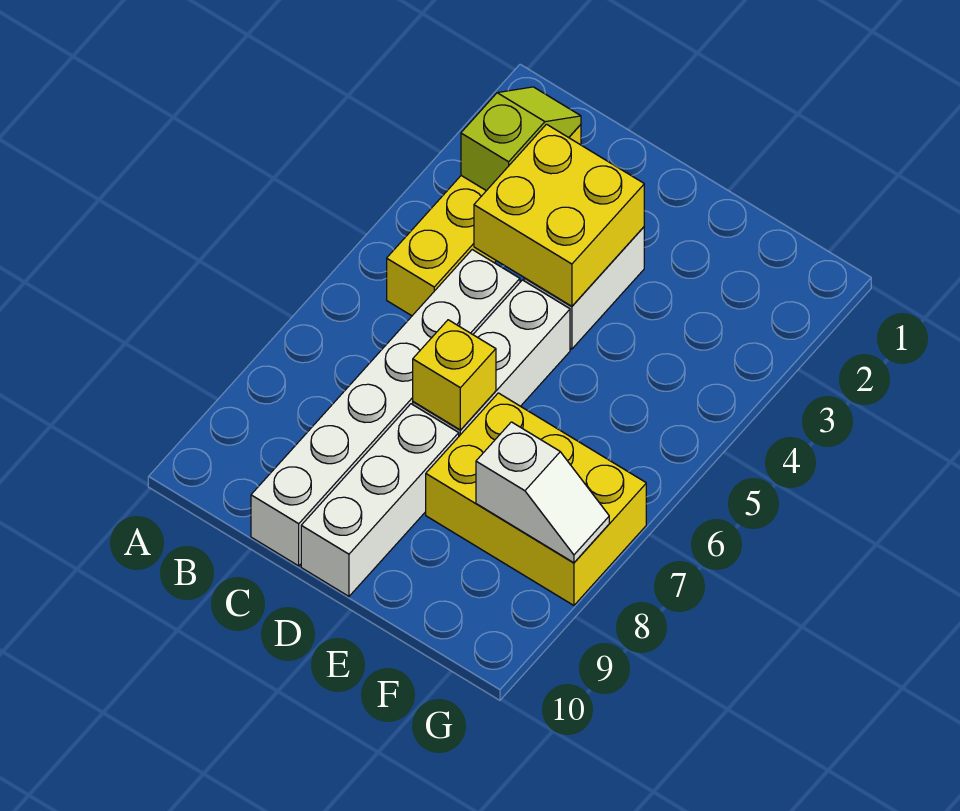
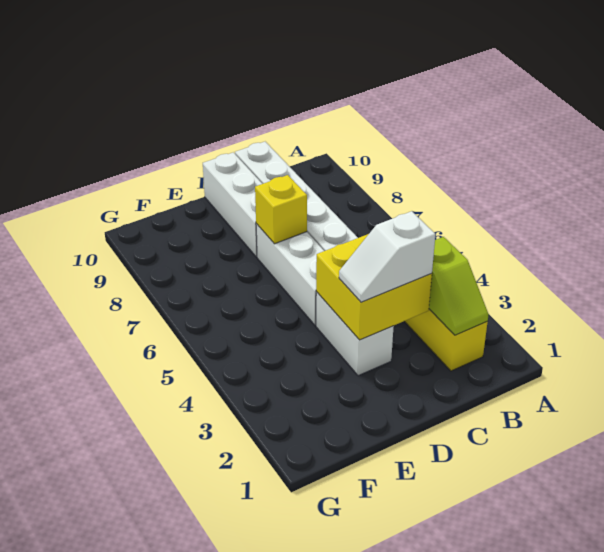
yellow brick E7:G8 level 1 -> none
white slope F8:G8 level 2 top F -> white slope C3:D3 level 3 top C

